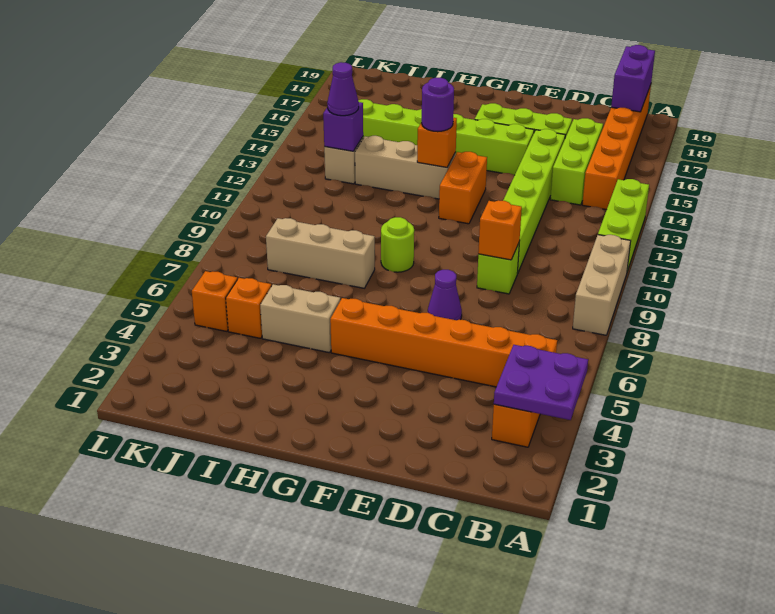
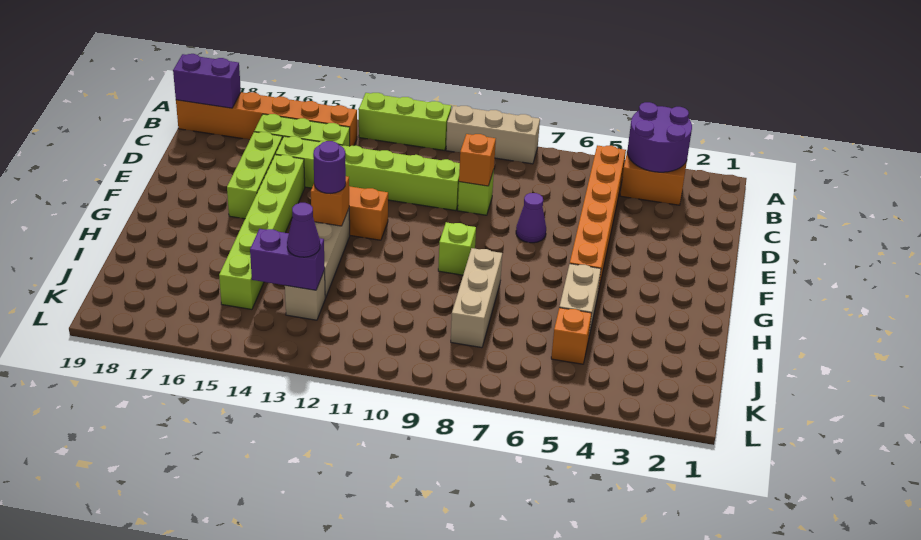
purple plate A3:B4 level 2 -> purple round brick A3:B4 level 2
lime round brick G9 level 1 -> lime brick G9 level 1
purple brick J13 level 2 -> purple brick J13:J14 level 2
orange brick K5 level 1 -> none

